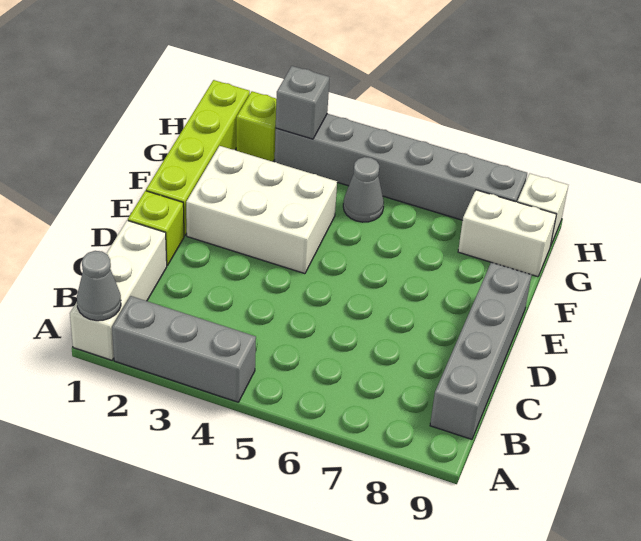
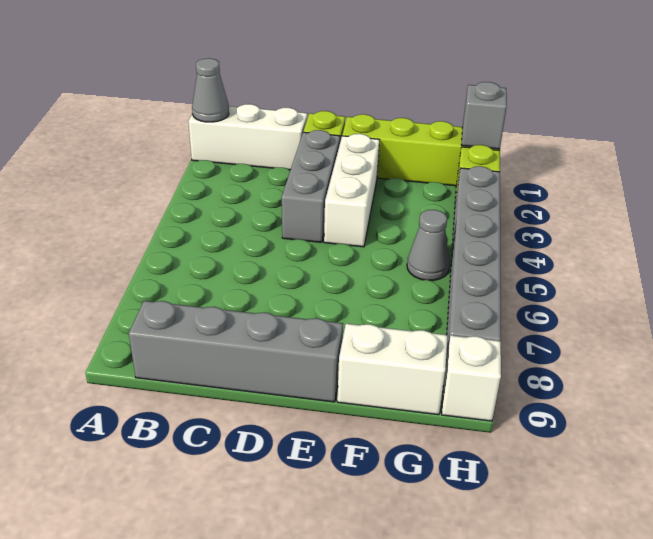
grey brick A2:A4 level 1 -> grey brick D2:D4 level 1
white brick E2:F4 level 1 -> white brick E2:E4 level 1
white brick G8:G9 level 1 -> white brick F9:G9 level 1
grey brick H3 level 2 -> grey brick H1 level 2

